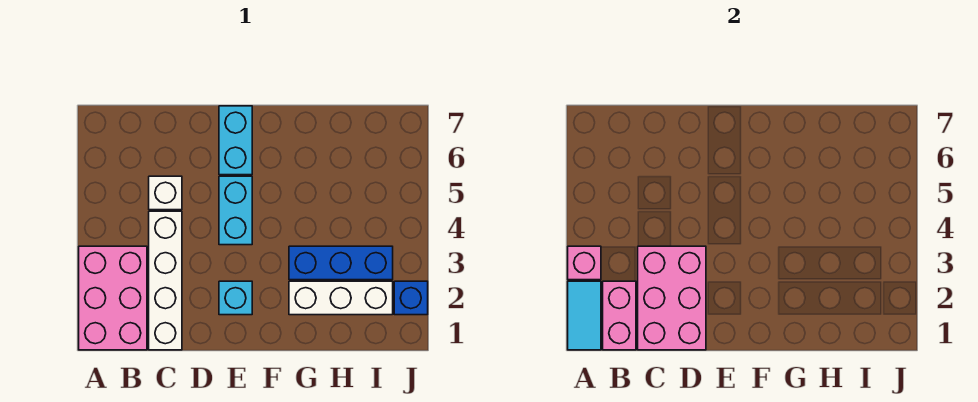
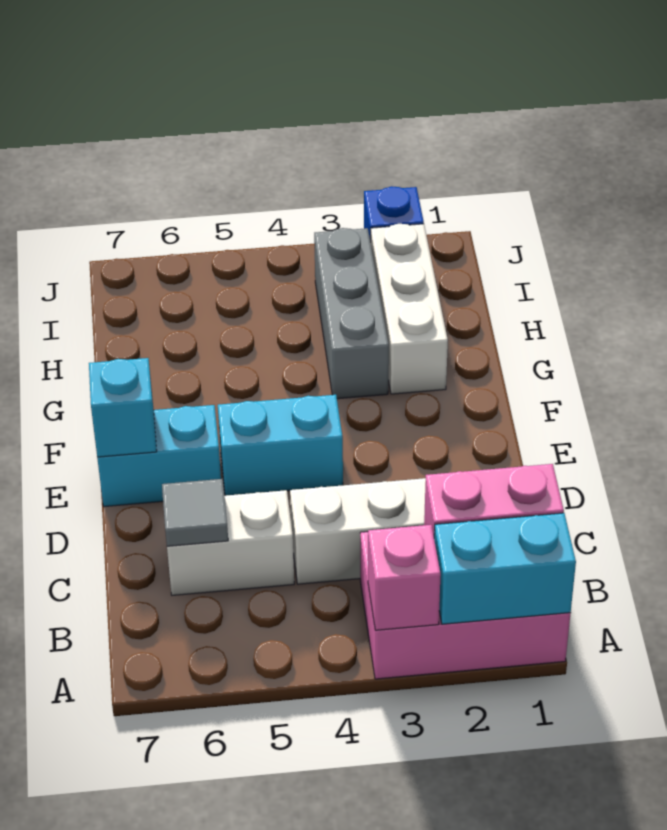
cyan tile A1:A2 level 2 -> cyan brick A1:A2 level 2
pink brick C1:D3 level 2 -> none
white brick C5 level 1 -> white brick C5:C6 level 1
none -> grey tile C6 level 2
cyan brick E2 level 1 -> cyan brick E7 level 2
blue brick G3:I3 level 1 -> grey brick G3:I3 level 1

